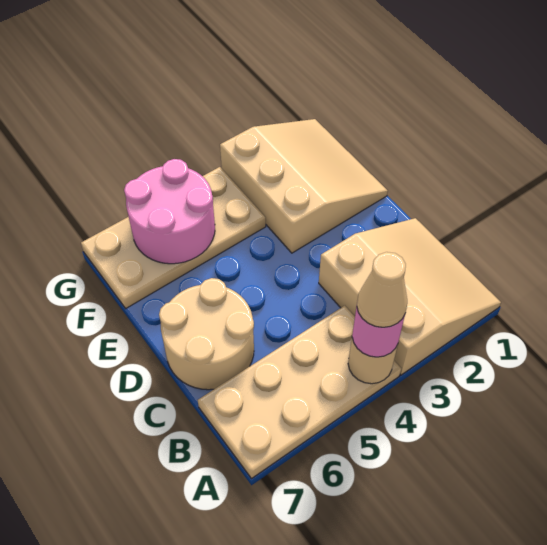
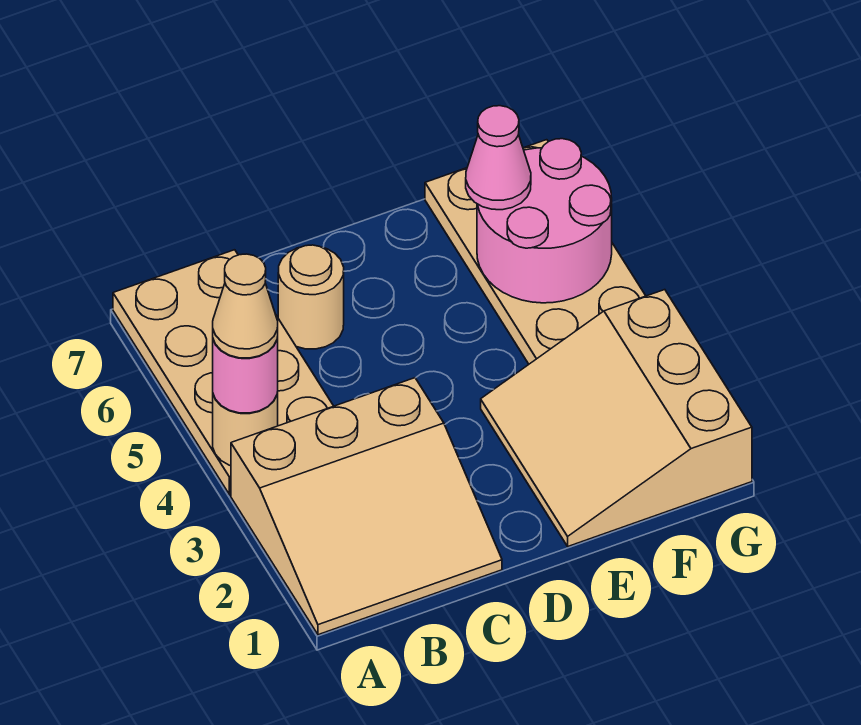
tan round brick C6:D7 level 1 -> tan round brick C6 level 1
tan slope E1:G3 level 1 top 3 -> tan slope E1:G3 level 1 top G
none -> pink cone F6 level 3

